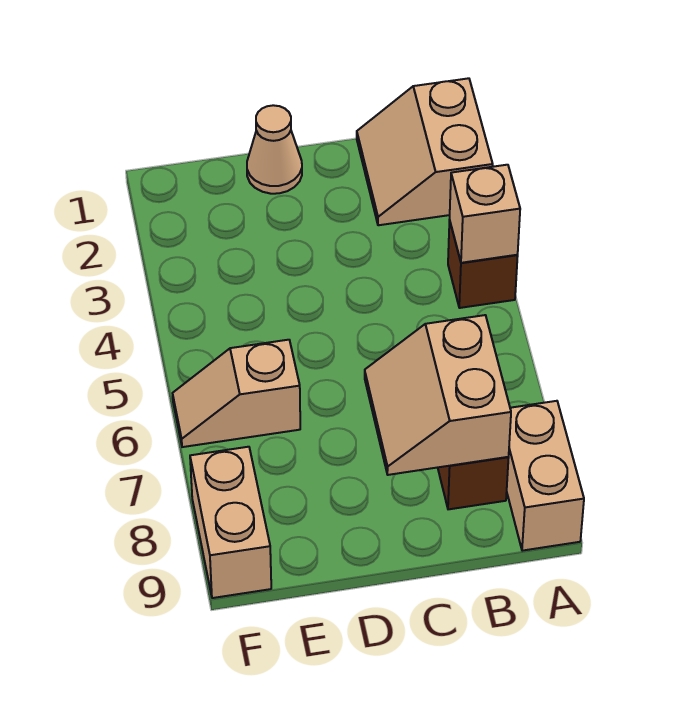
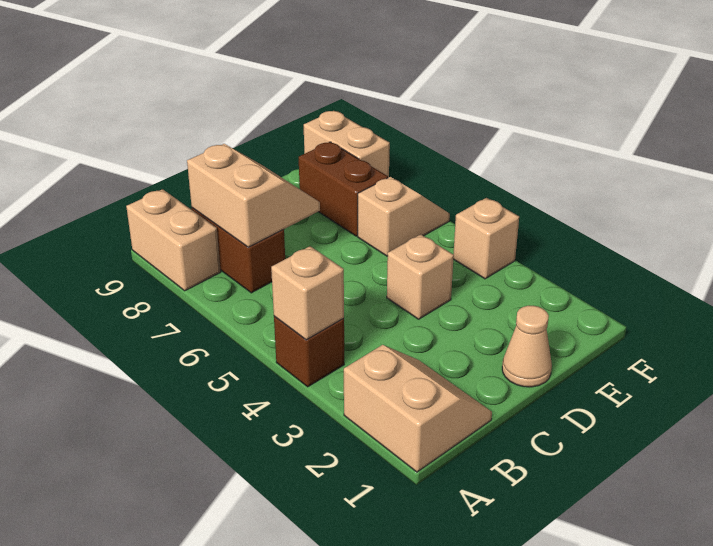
none -> tan brick D4 level 1
none -> brown brick E7:E8 level 1
none -> tan brick F4 level 1

